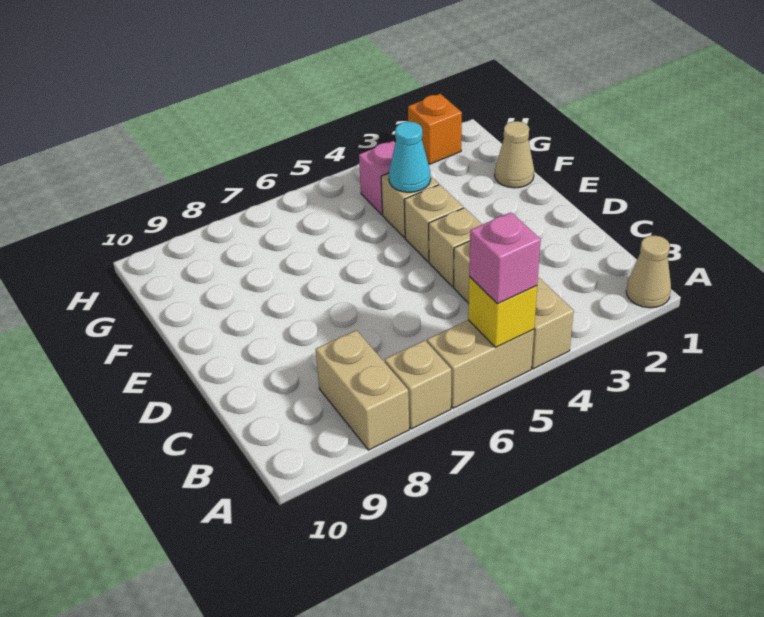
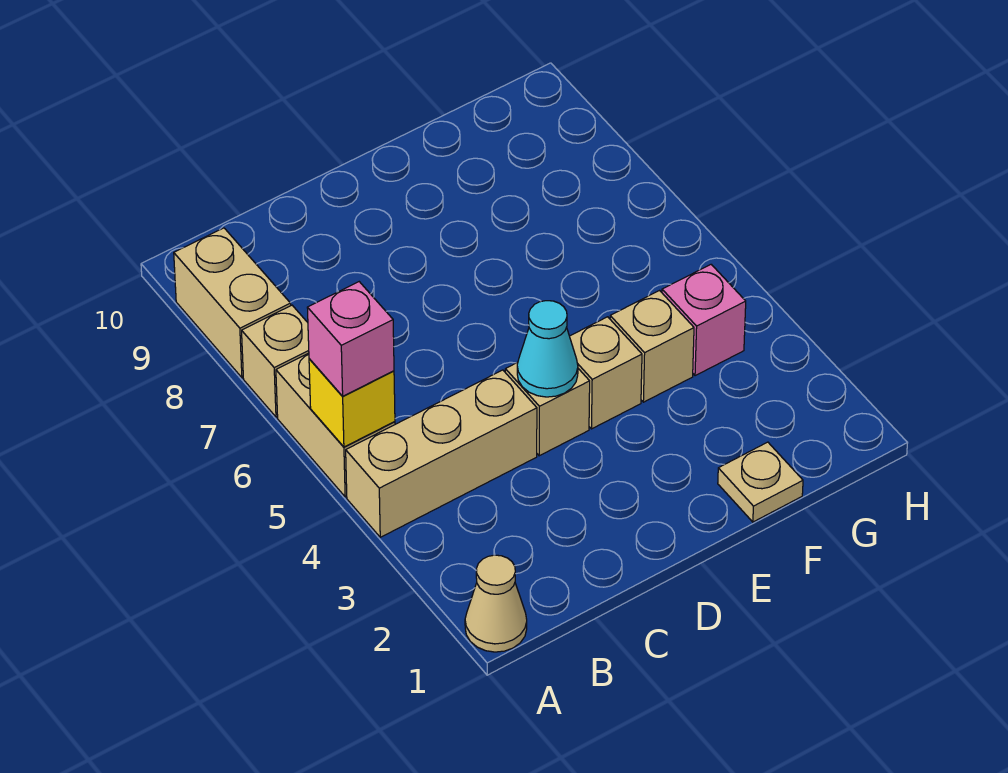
tan brick A8:B8 level 1 -> tan brick A8:A9 level 1
tan cone F1 level 1 -> tan plate F1 level 1
cyan cone F4 level 2 -> cyan cone D4 level 2
orange brick H2 level 1 -> none

